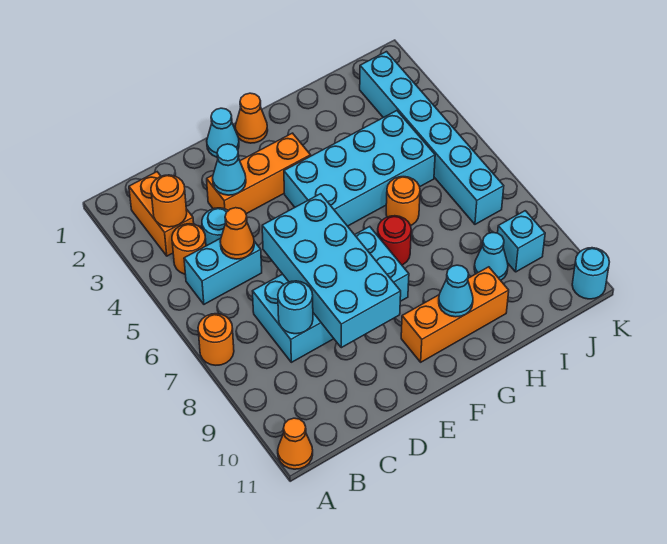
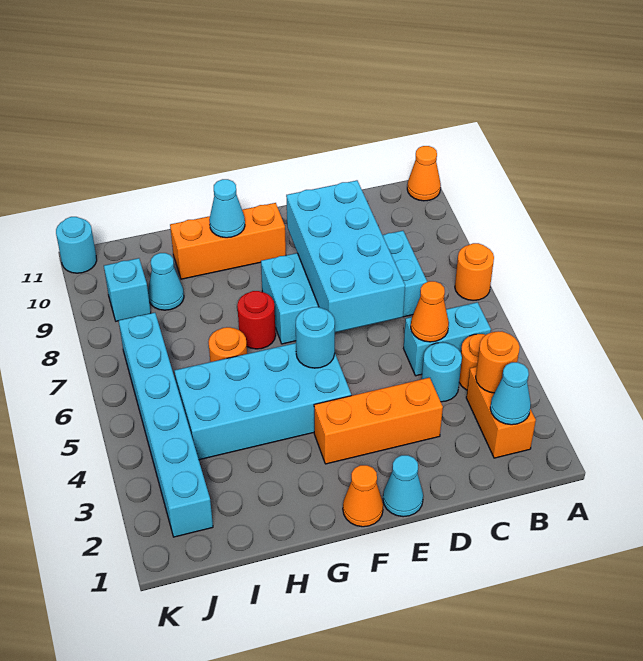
cyan round brick C8 level 2 -> cyan round brick F5 level 2
cyan cone D3 level 2 -> cyan cone B2 level 2

